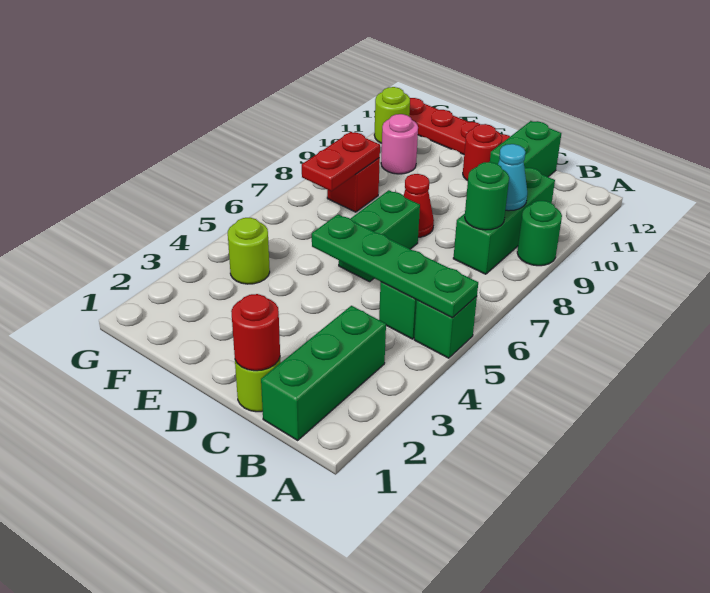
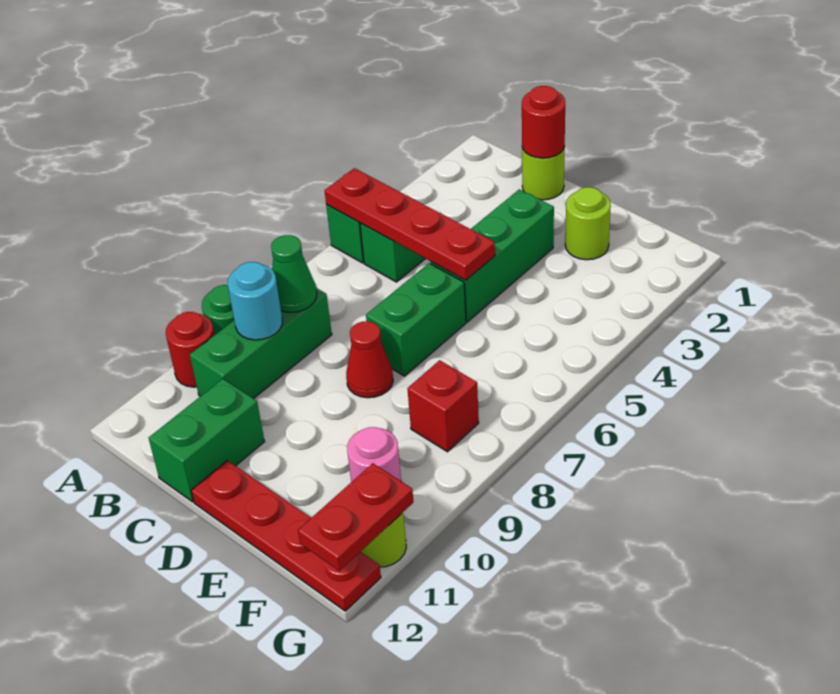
green plate A5:D5 level 2 -> red plate A5:D5 level 2
green brick B1:B3 level 1 -> green brick D3:D5 level 1
green round brick B8 level 2 -> green cone B8 level 2
cyan cone B9 level 2 -> cyan round brick B9 level 2
red round brick D11 level 1 -> red round brick A10 level 1
lime round brick F4 level 1 -> lime round brick E2 level 1
red plate F7:F8 level 2 -> red plate G11:G12 level 2

